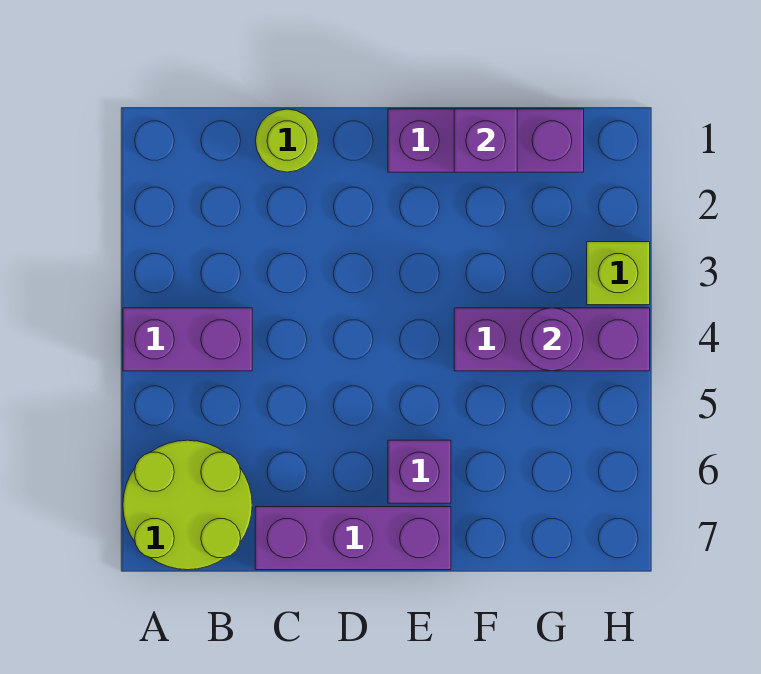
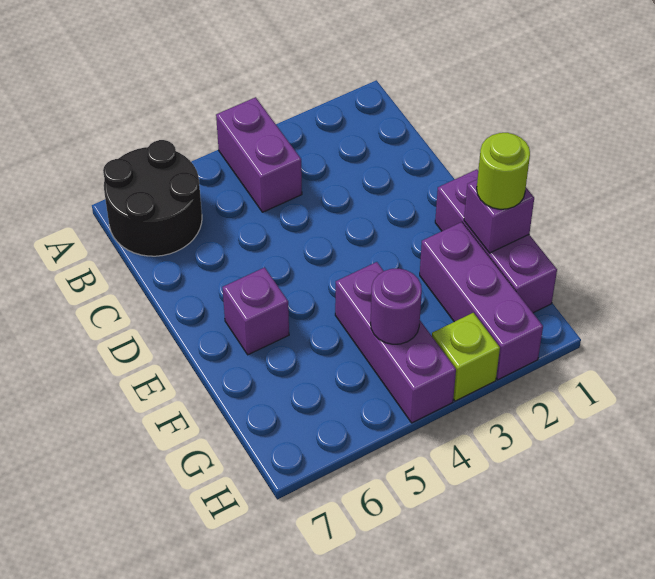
lime round brick A6:B7 level 1 -> black round brick A6:B7 level 1
lime round brick C1 level 1 -> lime round brick F1 level 3
purple brick C7:E7 level 1 -> purple brick F2:H2 level 1

